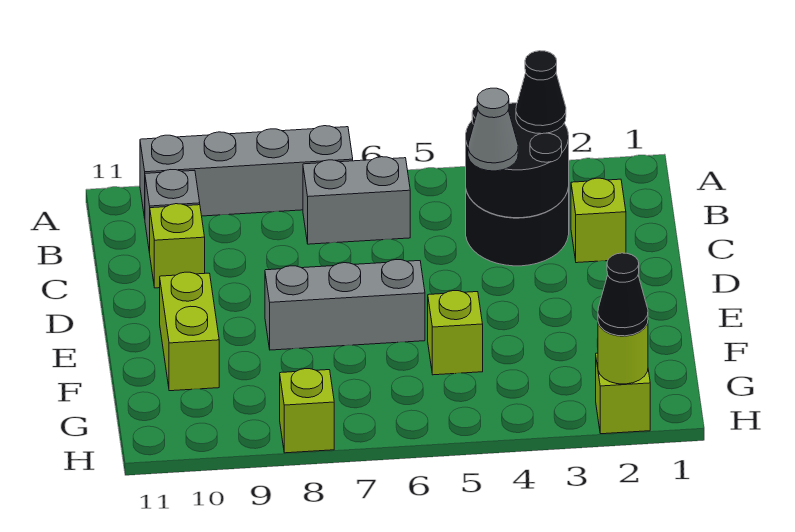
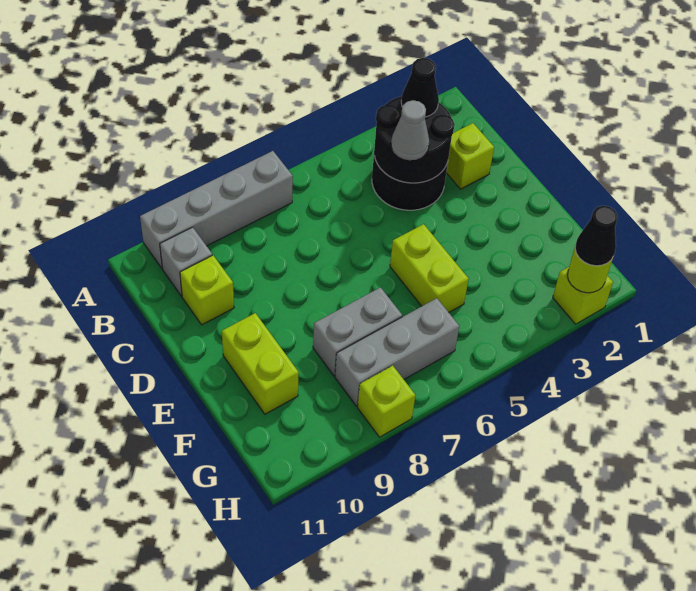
grey brick B6:B7 level 1 -> grey brick F7:F8 level 1
grey brick E6:E8 level 1 -> grey brick G6:G8 level 1
lime brick F5 level 1 -> lime brick E5:F5 level 1

